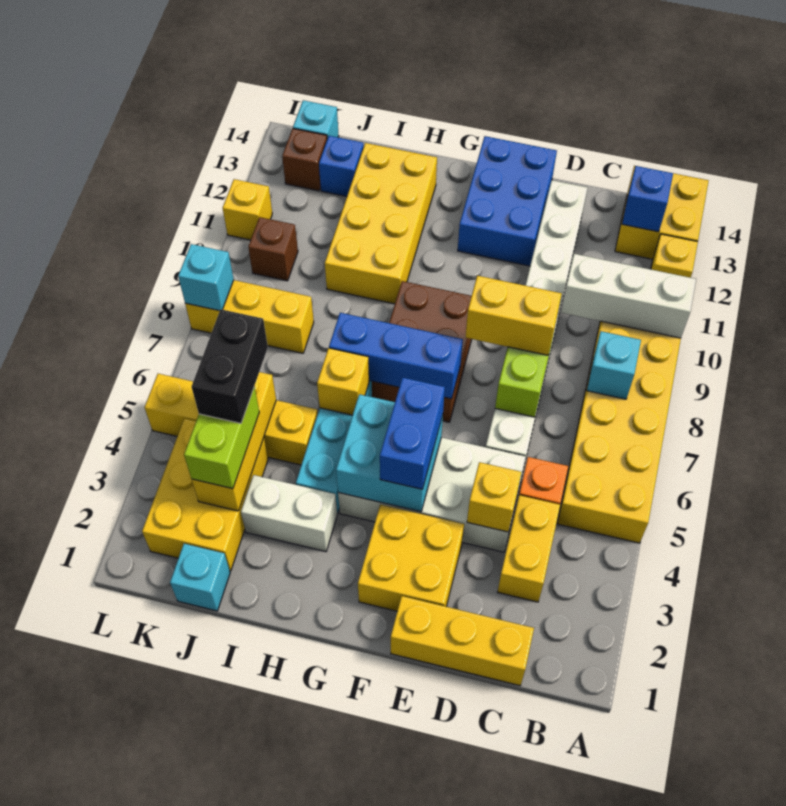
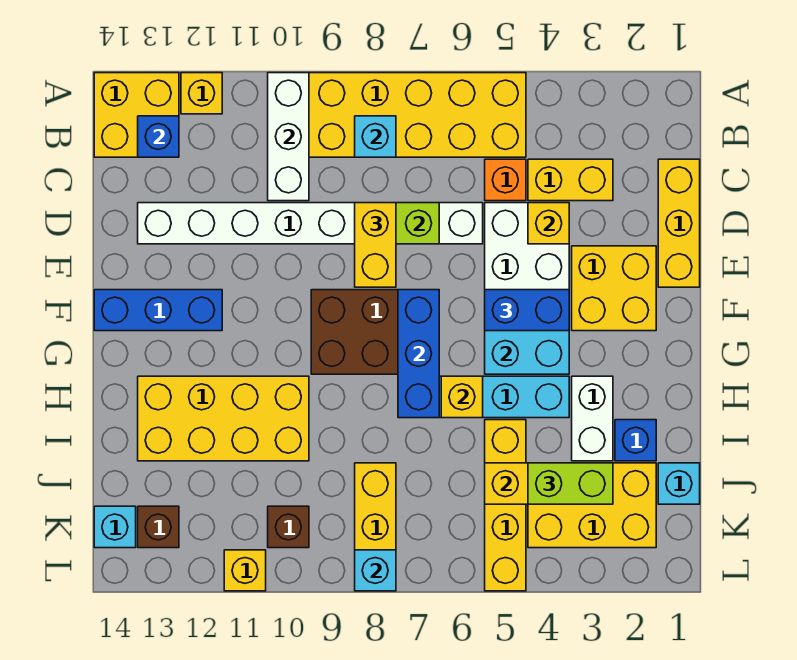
blue brick E12:F14 level 1 -> blue brick F12:F14 level 1
black brick J4:J5 level 4 -> none
blue brick J13 level 1 -> blue brick I2 level 1

